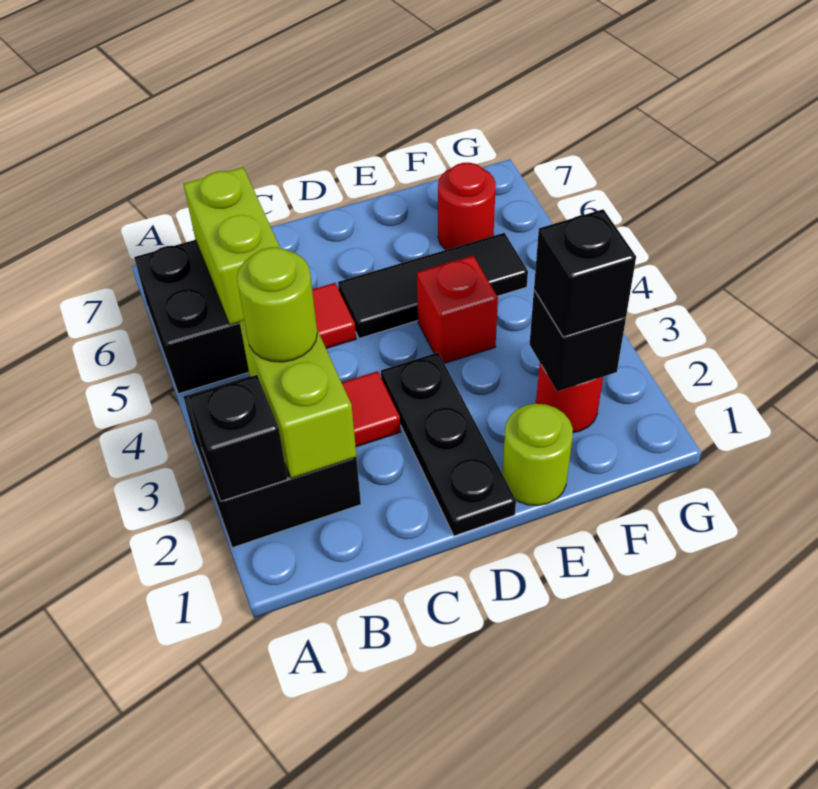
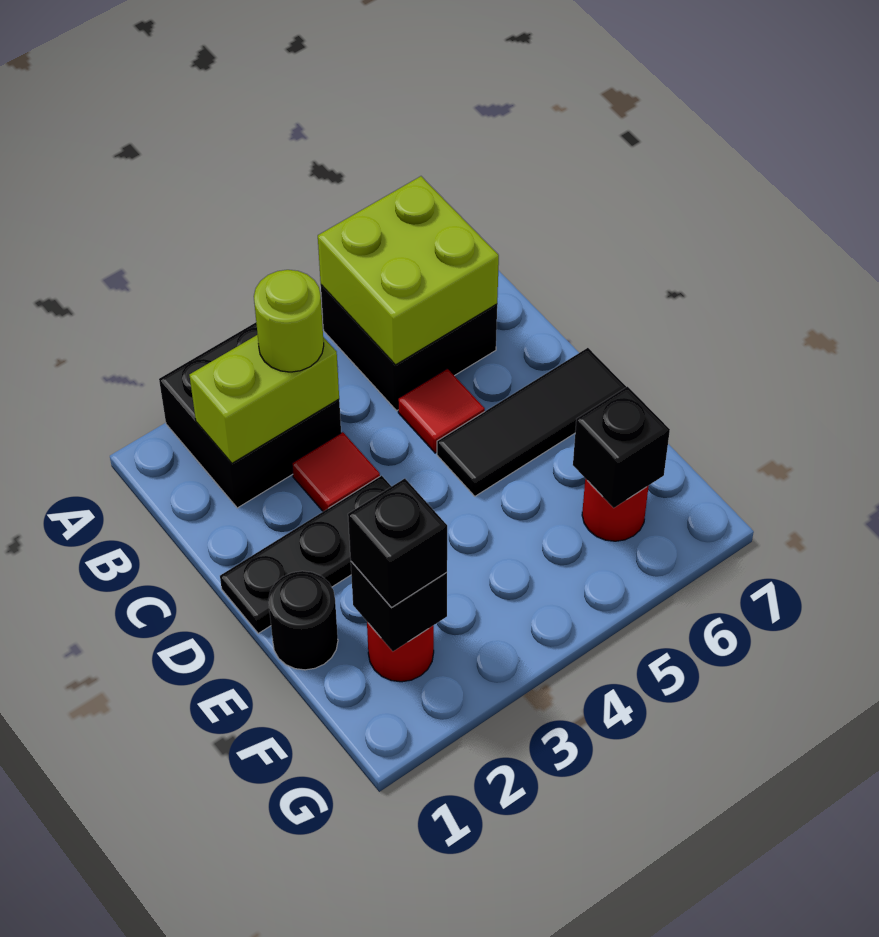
black brick A2 level 2 -> black brick F6 level 2
lime brick B5:B6 level 2 -> lime brick A5:B6 level 2
black tile D5:F5 level 1 -> black tile D5:D7 level 1
lime round brick E1 level 1 -> black round brick E1 level 1
red brick E4 level 1 -> none

